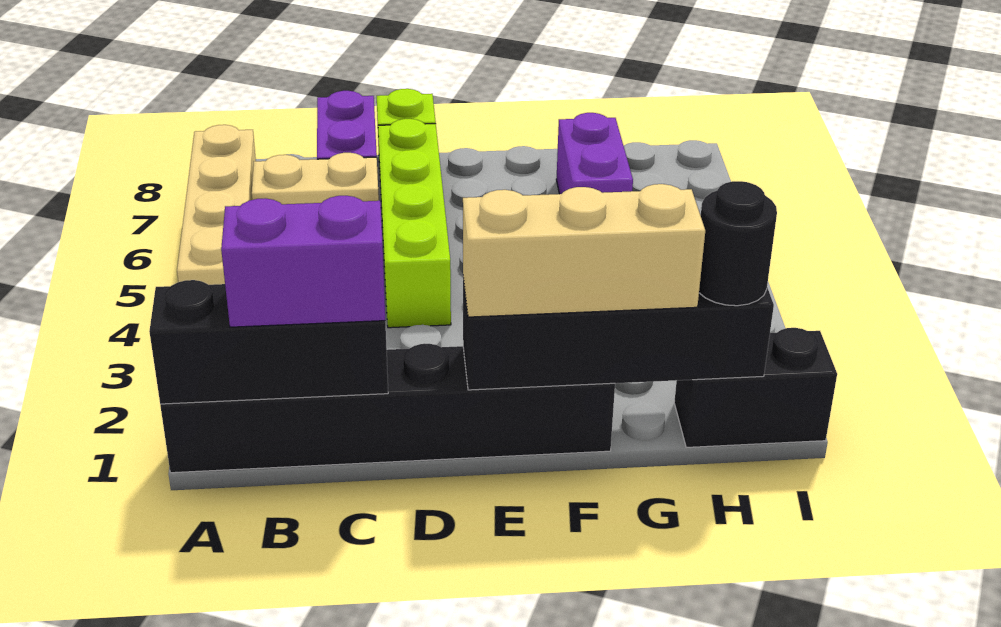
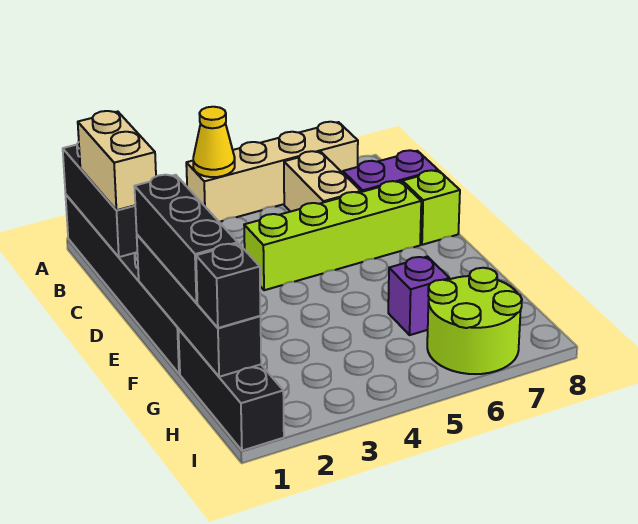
none -> yellow cone A4 level 2
purple brick B1:C1 level 3 -> tan brick B1:C1 level 3
tan brick E1:G1 level 3 -> black brick E1:G1 level 3
purple brick G6:G7 level 1 -> purple brick G6 level 1
black brick H1:I1 level 1 -> black brick G1:I1 level 1
black round brick H1 level 3 -> black brick H1 level 3
none -> lime round brick H6:I7 level 1

